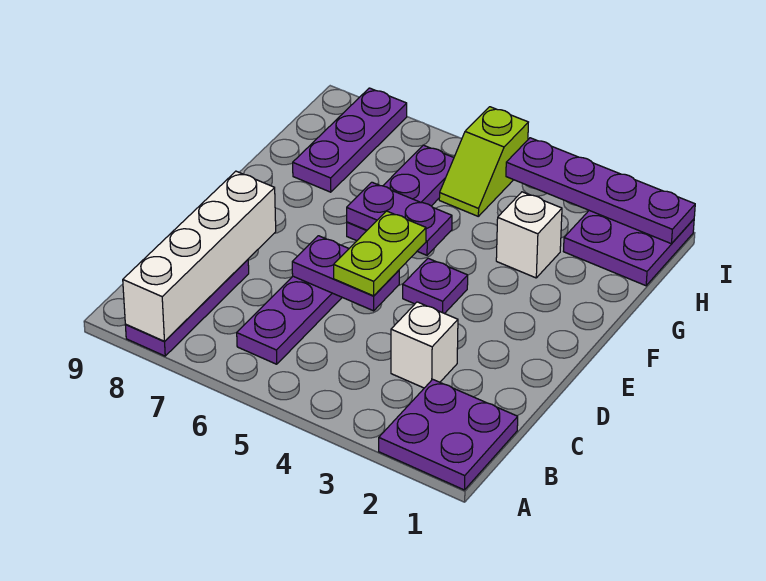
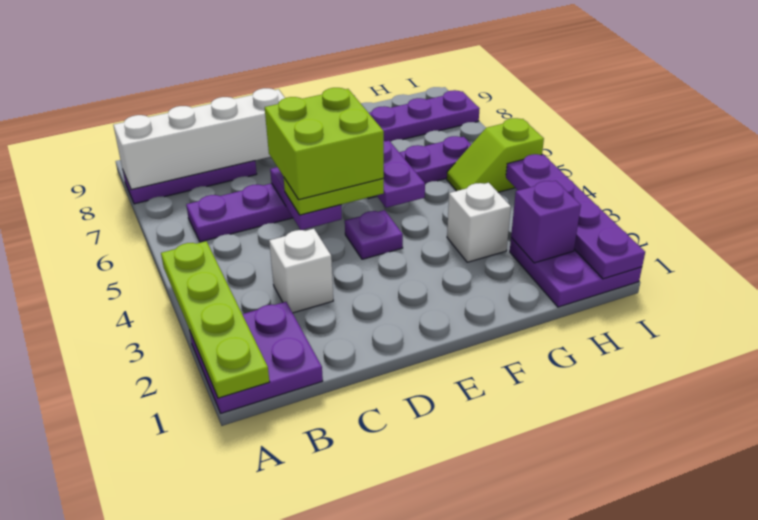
none -> lime plate A1:A4 level 2
none -> lime brick D5:E6 level 4
none -> purple brick H2 level 2

